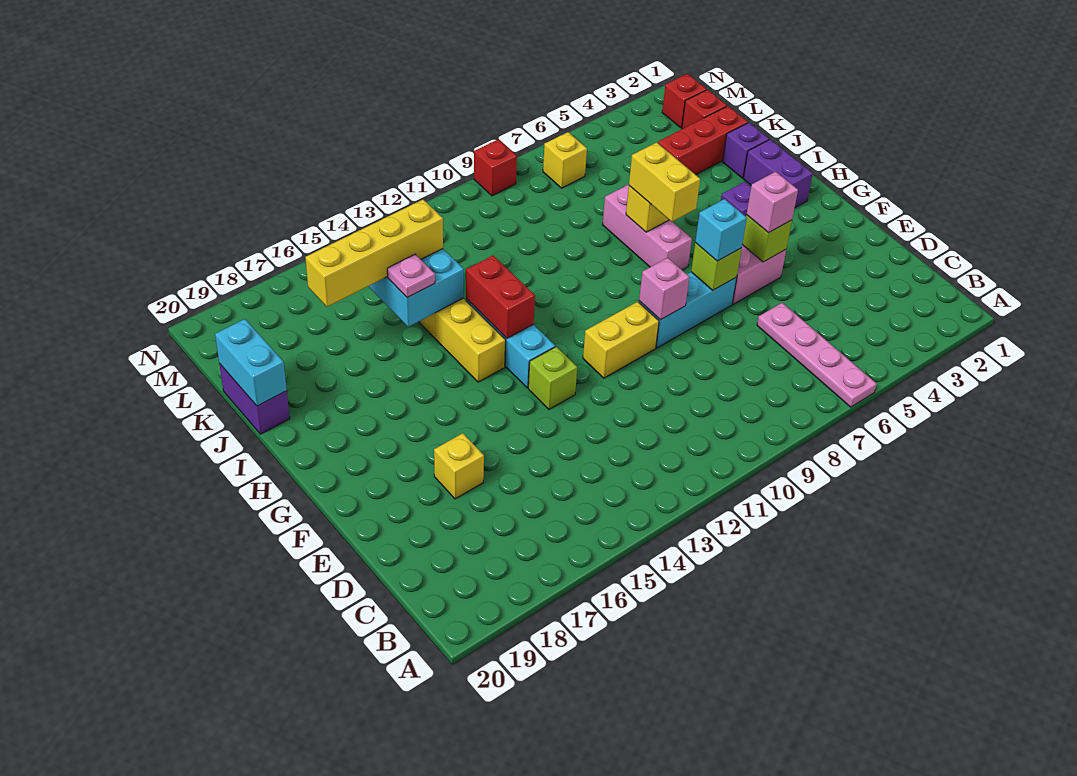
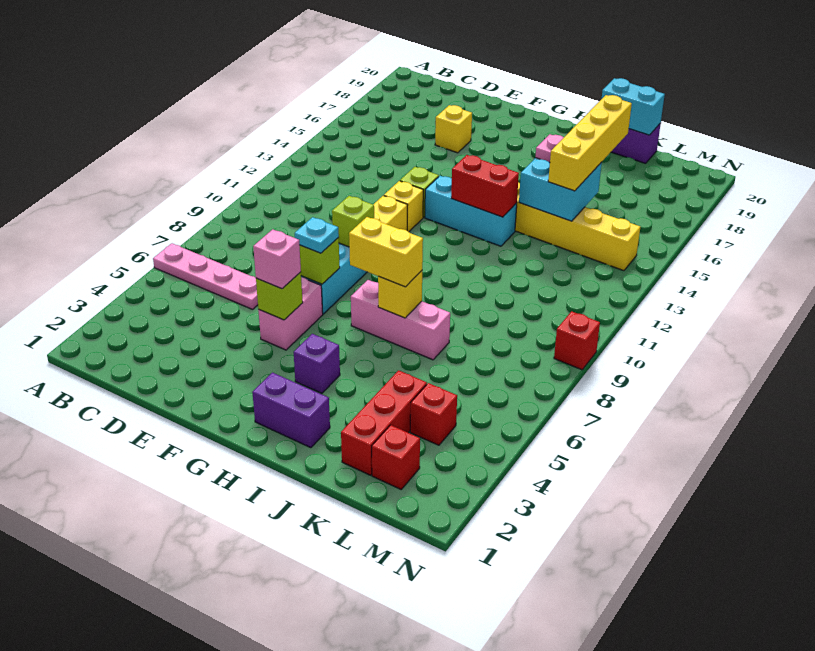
cyan brick F7 level 3 -> cyan plate F7 level 3
pink brick F9 level 2 -> lime brick F9 level 2
purple brick J2 level 1 -> none
red brick M2 level 1 -> red brick L4 level 1
yellow brick M7 level 1 -> yellow brick F12 level 1

